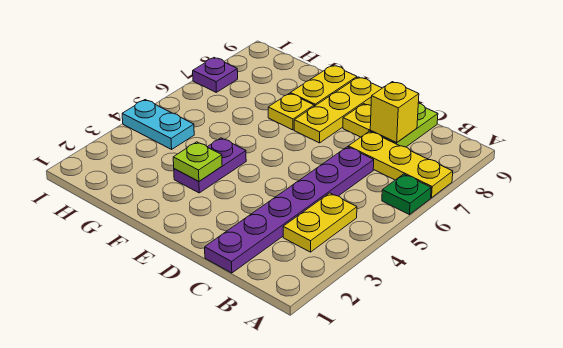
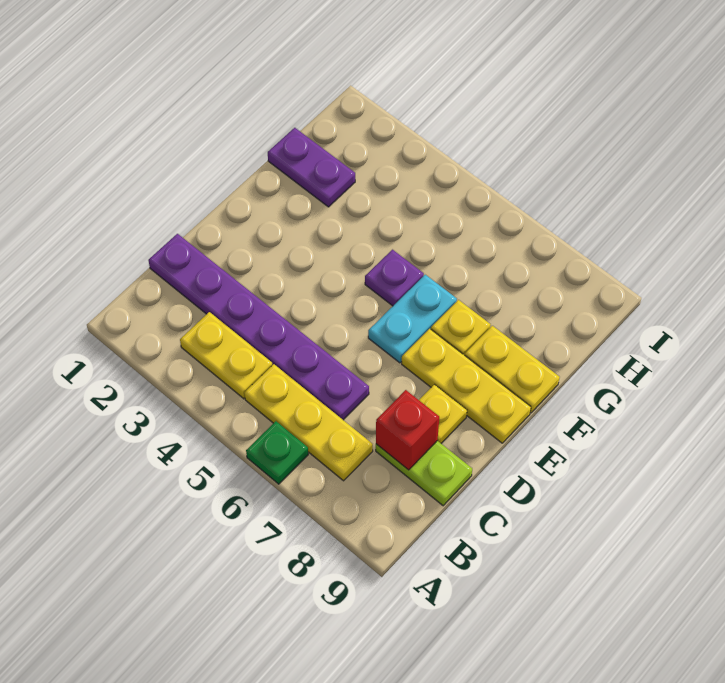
yellow plate A7:C7 level 1 -> yellow plate B5:B7 level 1
yellow brick C8 level 2 -> red brick C8 level 2
purple plate F3:F4 level 1 -> purple plate G1:G2 level 1
lime plate F3 level 2 -> none
cyan plate H4:I4 level 1 -> cyan plate E6:F6 level 1
purple plate I7 level 1 -> purple plate F5 level 1

